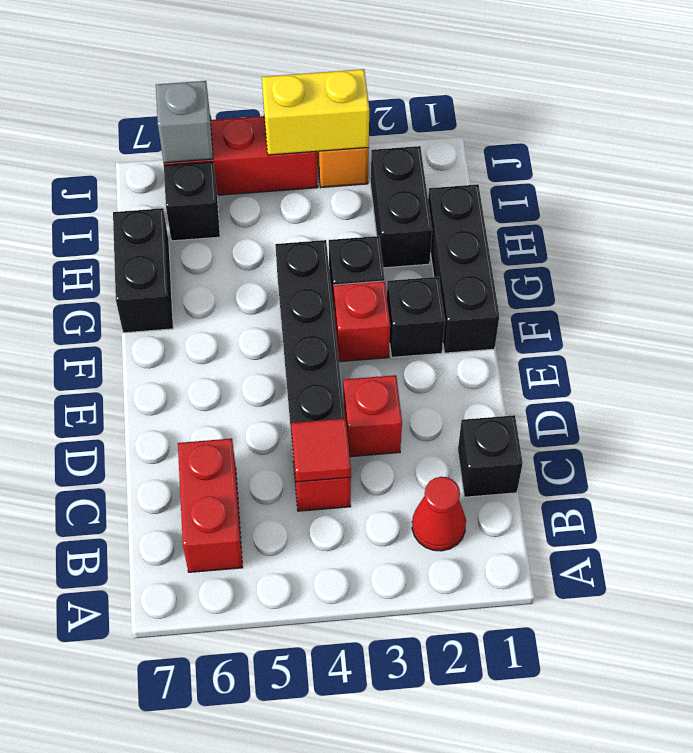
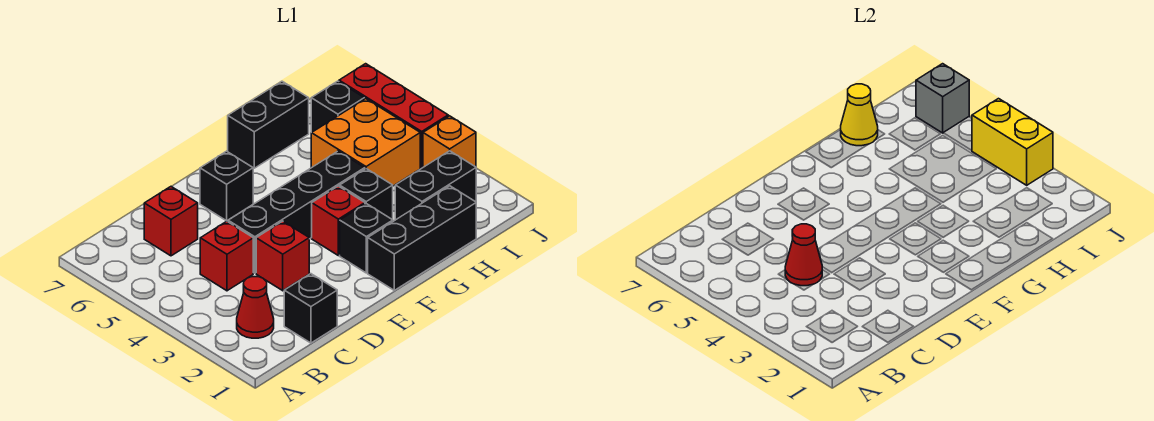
red brick B6:C6 level 1 -> red brick C6 level 1
red tile C4 level 2 -> red cone C4 level 2
none -> black brick E6 level 1
none -> orange brick H4:I5 level 1
none -> yellow cone H7 level 2

